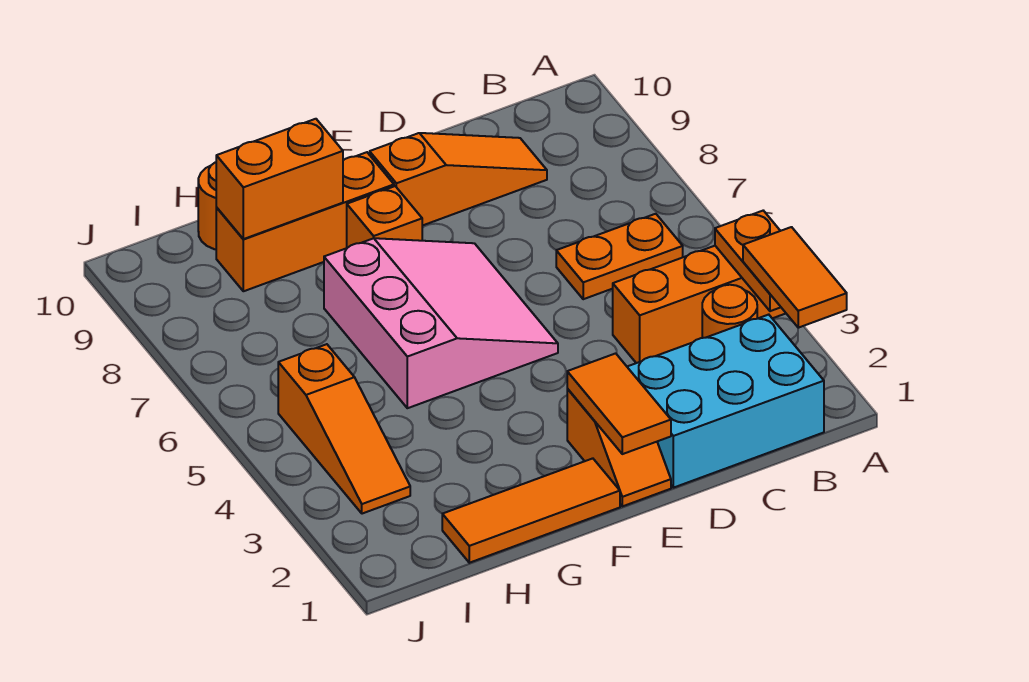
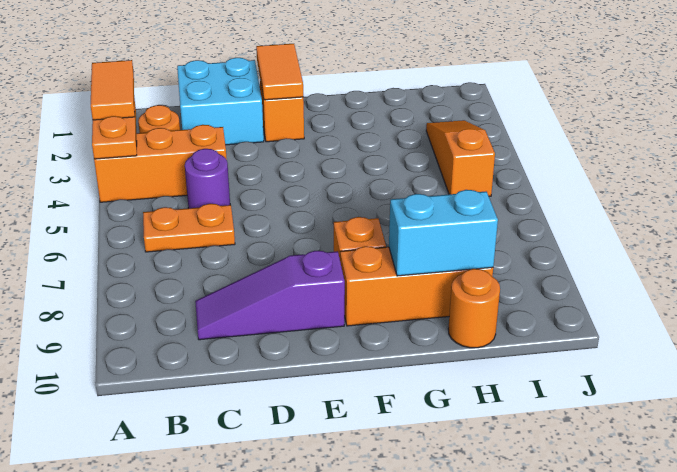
cyan brick B1:D2 level 1 -> cyan brick C1:D2 level 1
none -> purple round brick C5 level 1
orange slope C9:E9 level 1 top E -> purple slope C9:E9 level 1 top E
pink slope E5:G7 level 1 top G -> none
orange tile F1:H1 level 1 -> none
orange brick G9:H9 level 2 -> cyan brick G9:H9 level 2

